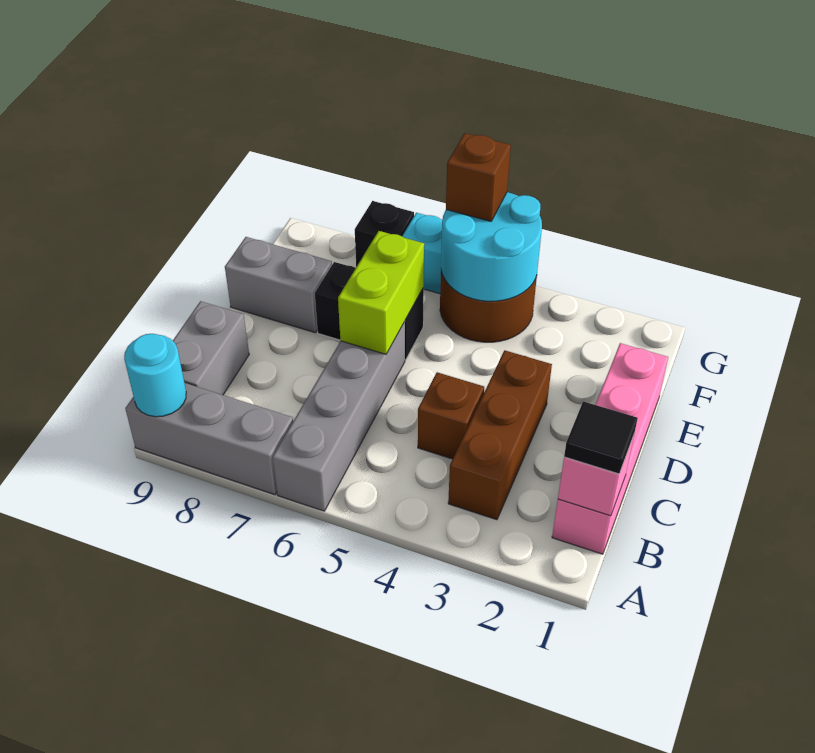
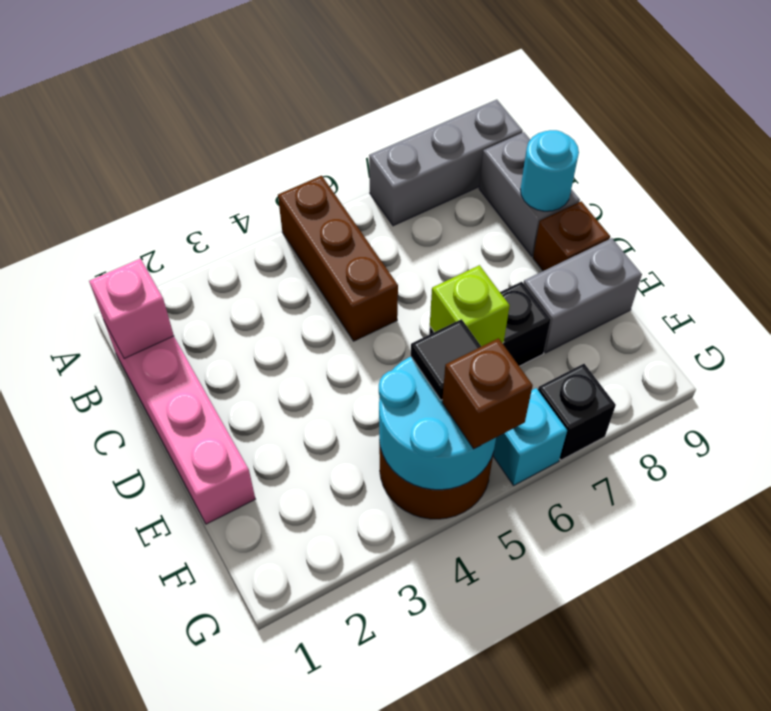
grey brick A6:D6 level 1 -> none
cyan round brick A9 level 2 -> cyan round brick C9 level 2
black tile B1 level 3 -> black tile F5 level 3
brown brick B3:D3 level 1 -> brown brick A5:C5 level 1
brown brick C4 level 1 -> brown brick D9 level 1
lime brick D6:E6 level 2 -> lime brick E6 level 2

